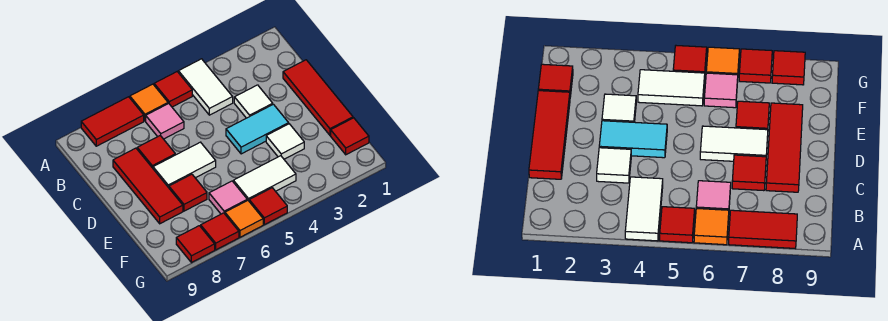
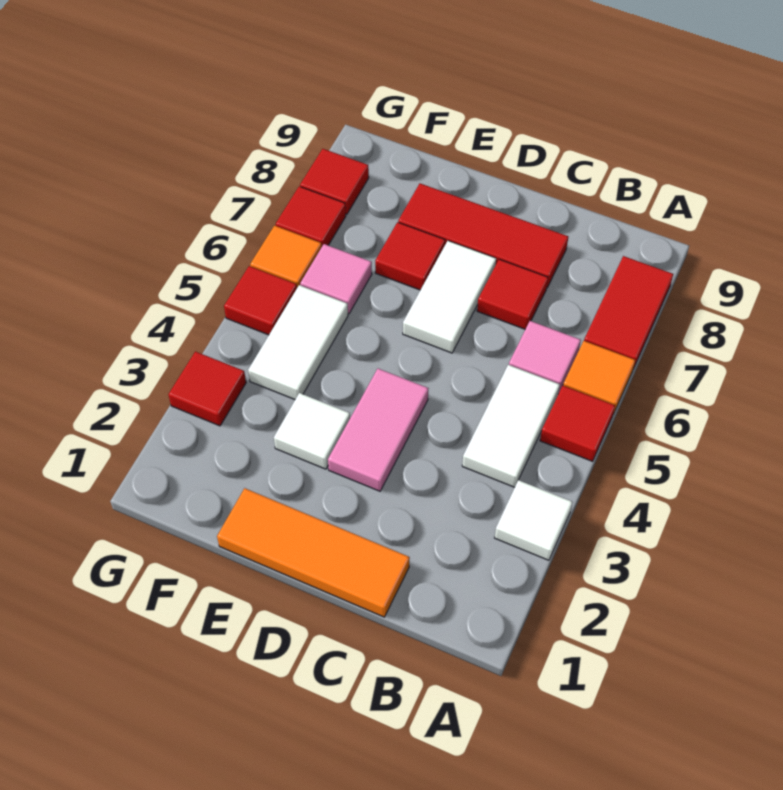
white tile A4:B4 level 1 -> white tile B4:B5 level 1
red tile C1:E1 level 1 -> orange tile C1:E1 level 1
white tile C3 level 1 -> white tile A3 level 1
cyan tile D3:D4 level 1 -> pink tile D3:D4 level 1
red tile F1 level 1 -> red tile G3 level 1

